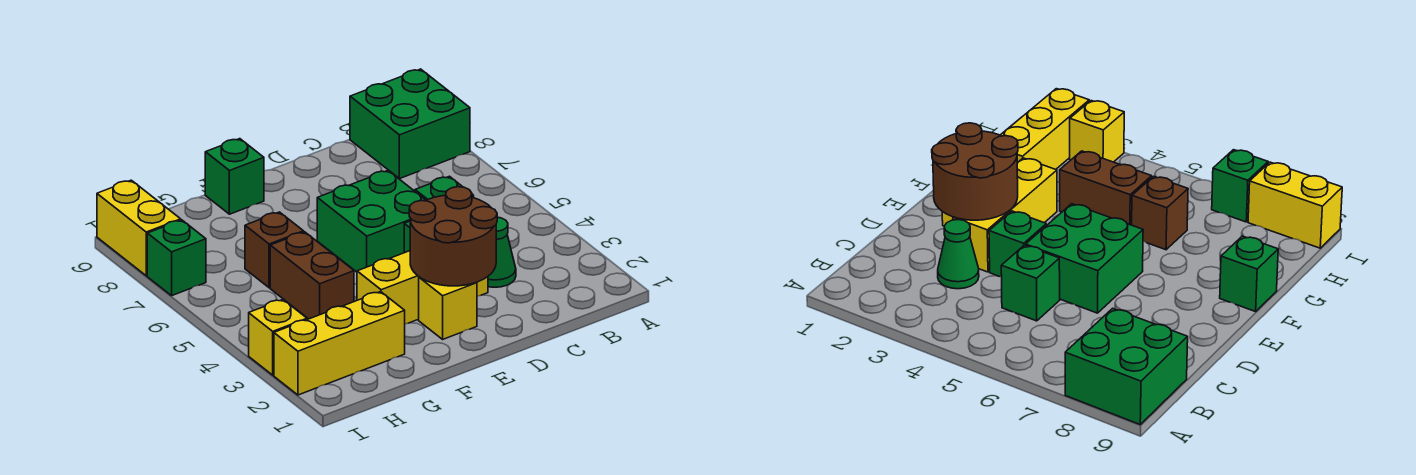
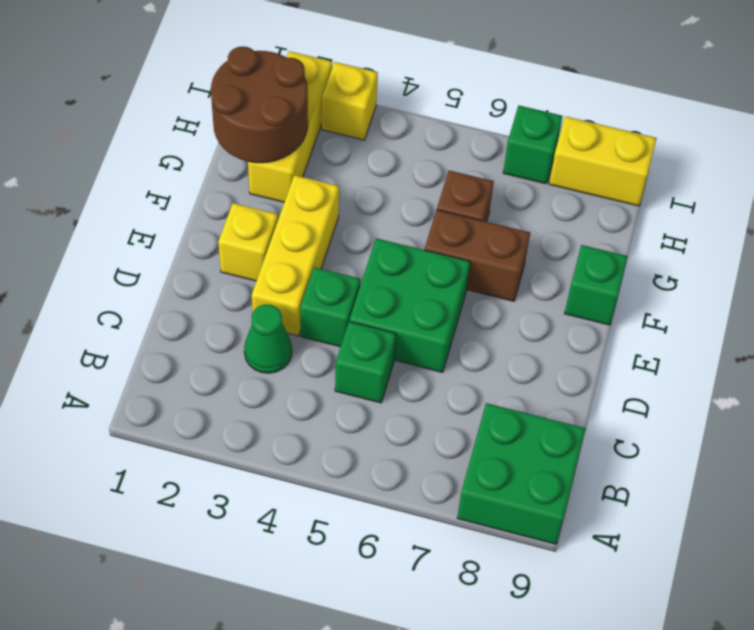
brown round brick D2:E3 level 2 -> brown round brick G1:H2 level 2
brown brick G4:G5 level 1 -> brown brick F6:F7 level 1

